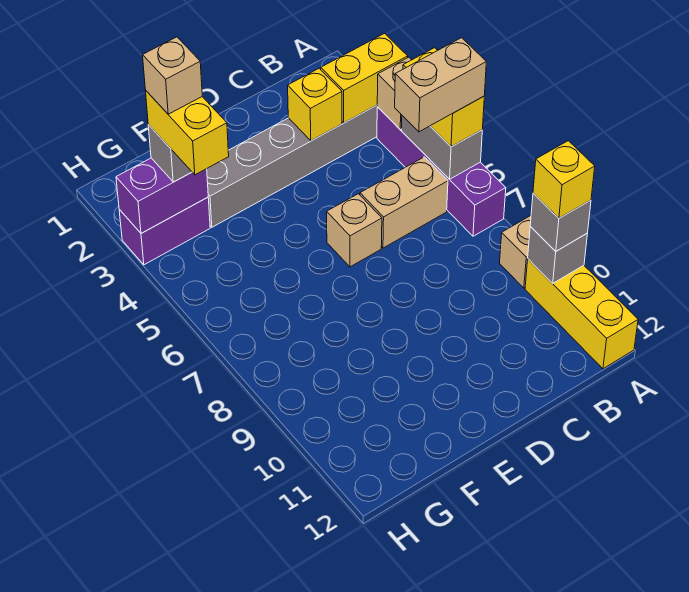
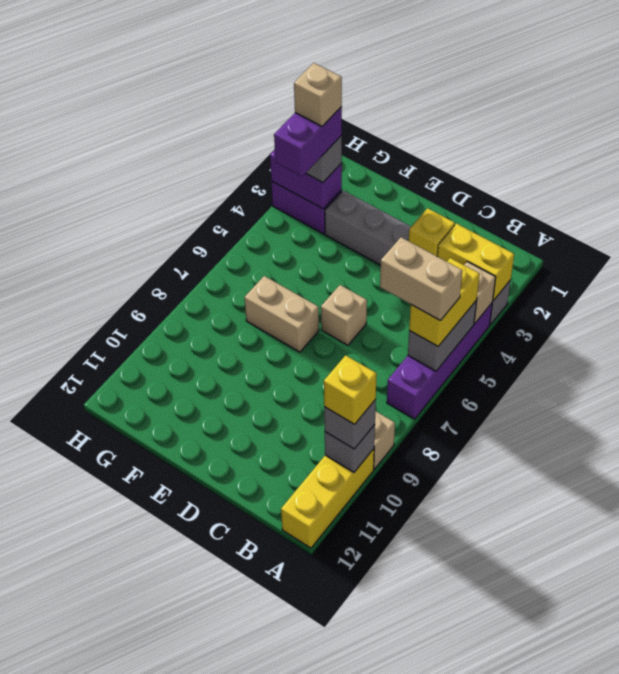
tan brick B6:C6 level 1 -> tan brick E7:F7 level 1
yellow brick G3:G4 level 4 -> purple brick G3:G4 level 4

